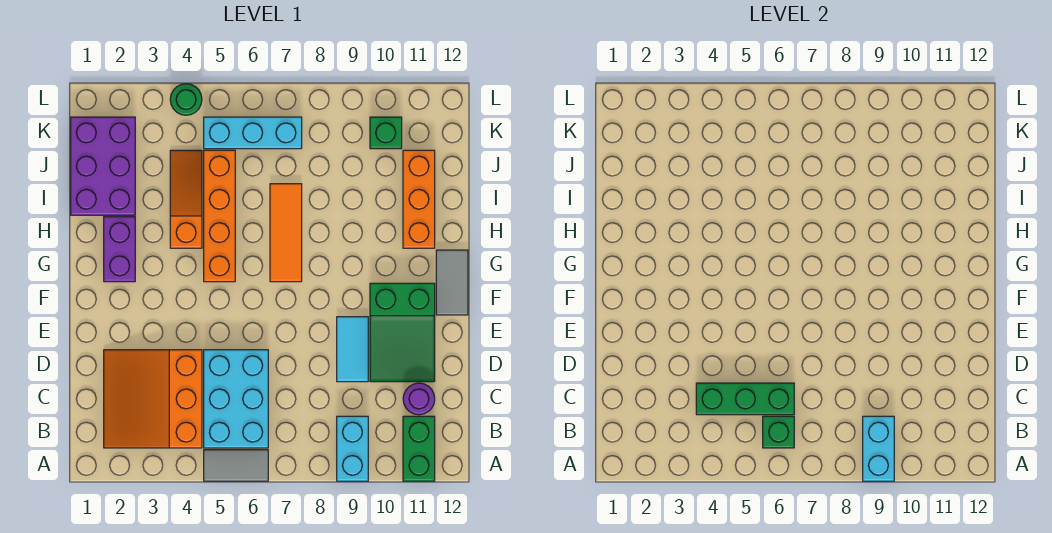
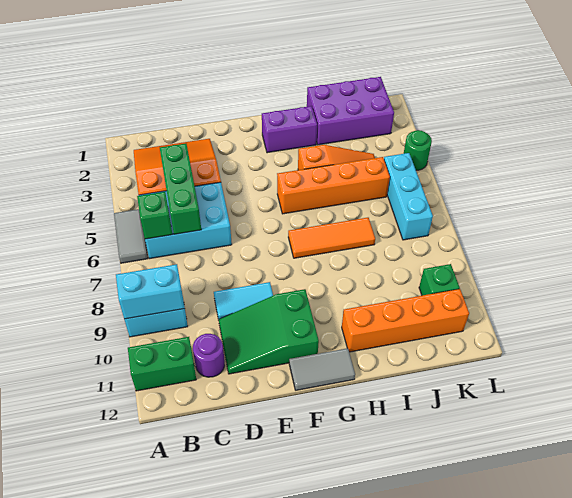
orange brick H11:J11 level 1 -> orange brick H11:K11 level 1

